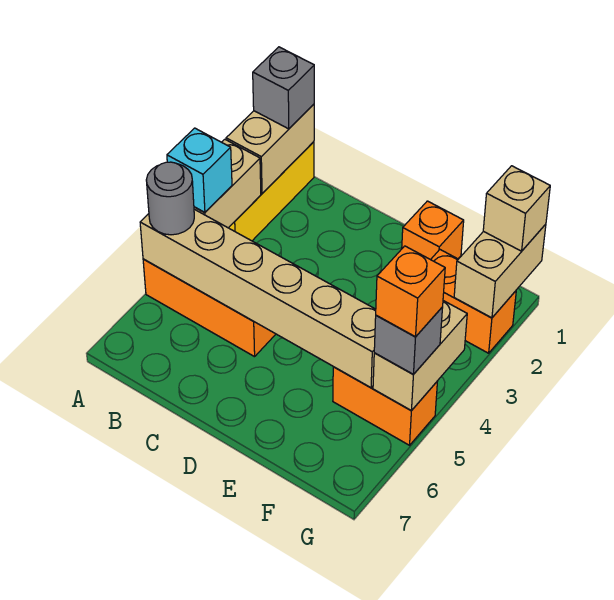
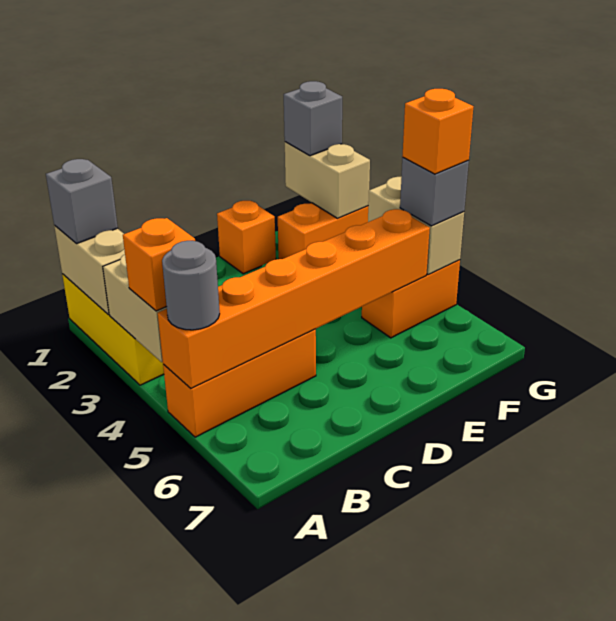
cyan brick A4 level 3 -> orange brick A4 level 3
tan brick A5:F5 level 2 -> orange brick A5:F5 level 2
tan brick G1 level 3 -> grey brick G1 level 3

